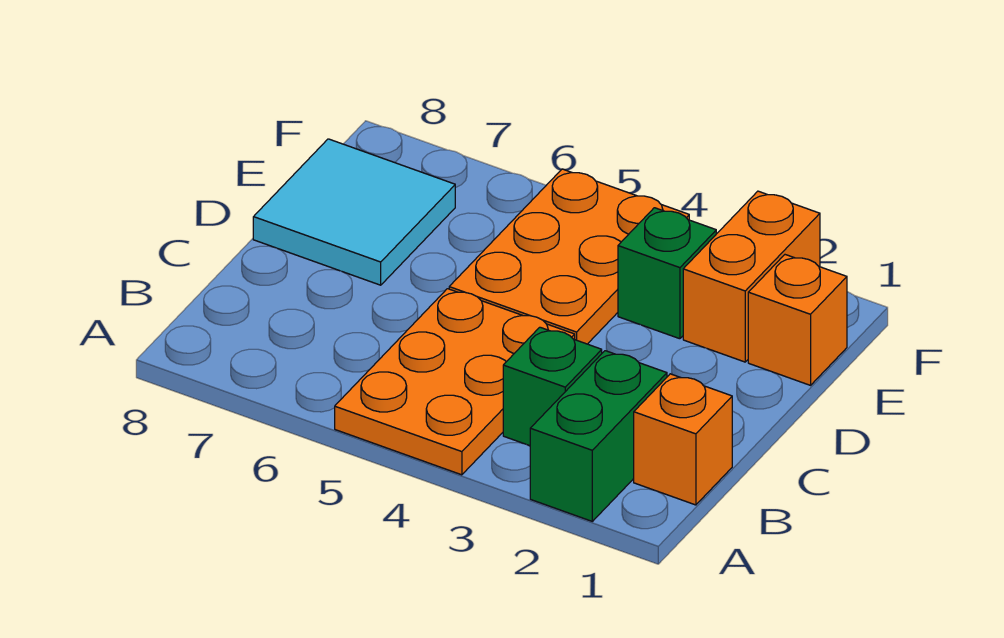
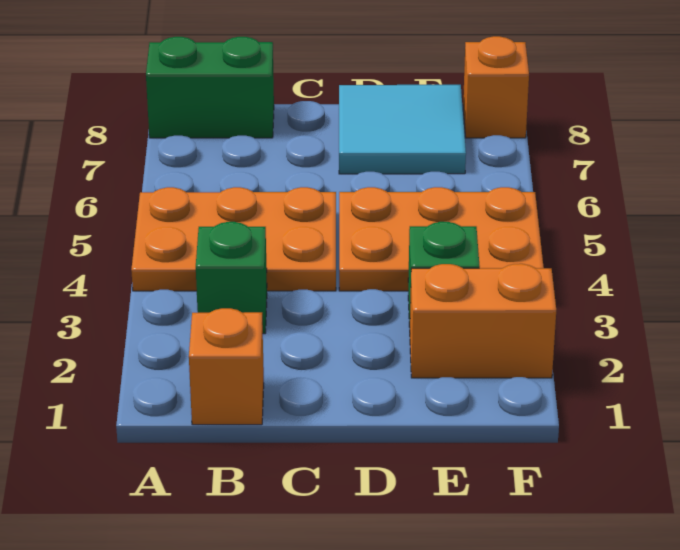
green brick A2:B2 level 1 -> green brick A8:B8 level 1
orange brick E1 level 1 -> orange brick F8 level 1

